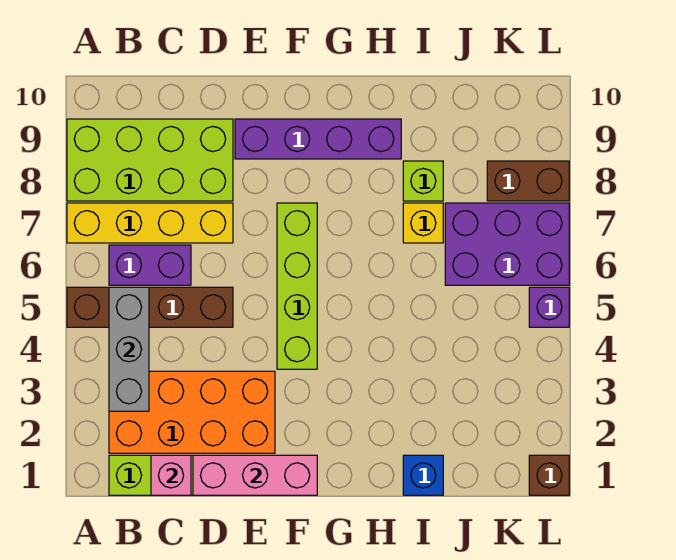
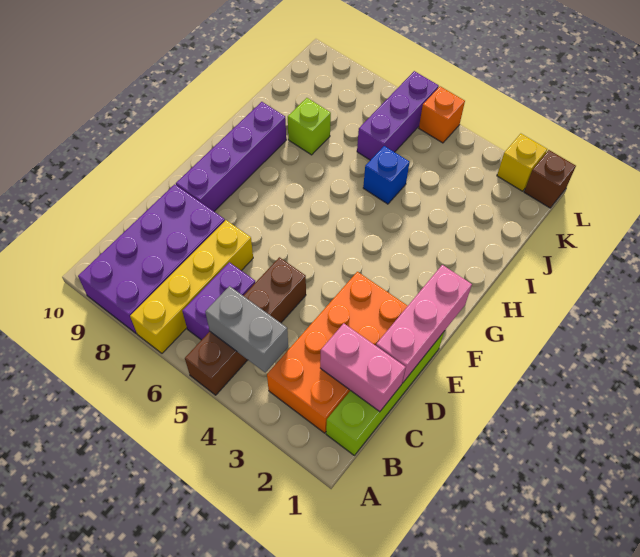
lime brick A8:D9 level 1 -> purple brick A8:D9 level 1
grey brick B3:B5 level 2 -> grey brick B4:B5 level 2
pink brick C1 level 2 -> pink brick C1:C2 level 2
lime brick F4:F7 level 1 -> none
blue brick I1 level 1 -> blue brick I5 level 1
yellow brick I7 level 1 -> yellow brick L2 level 1
purple brick J6:L7 level 1 -> purple brick J6:L6 level 1
brown brick K8:L8 level 1 -> none
purple brick L5 level 1 -> orange brick L5 level 1

